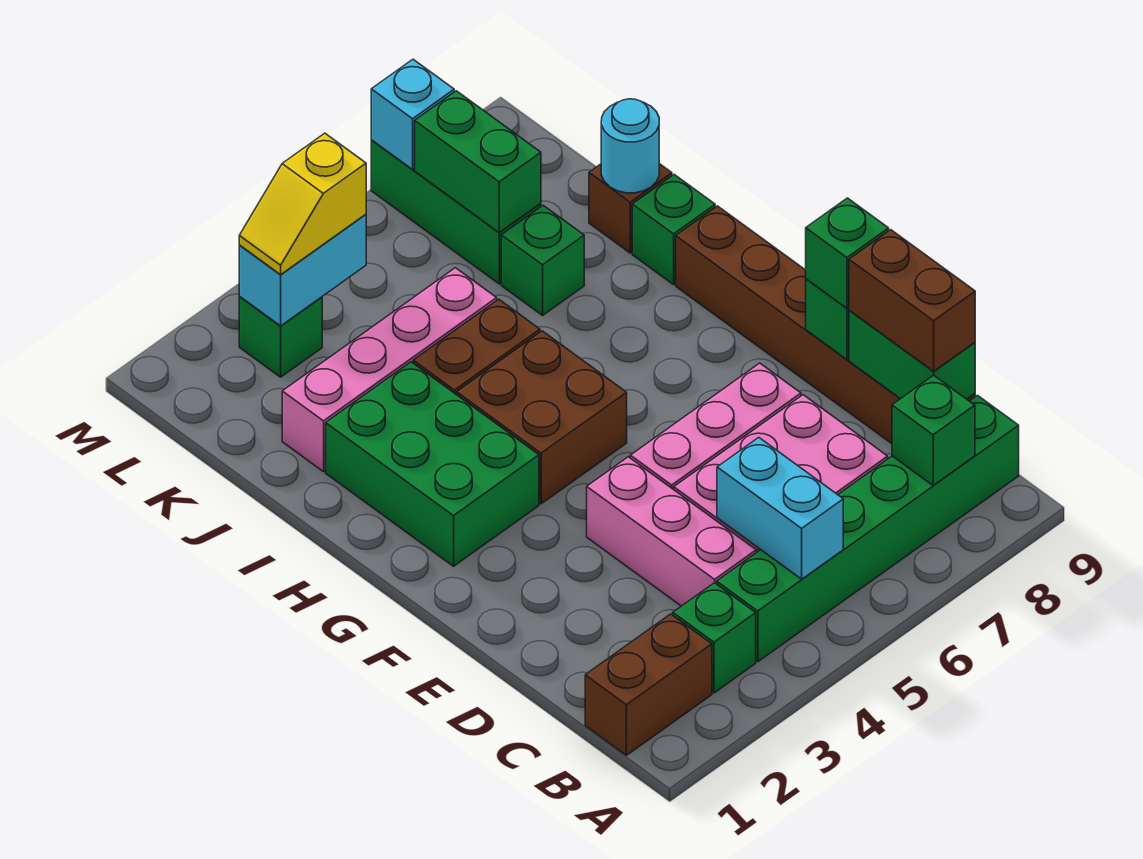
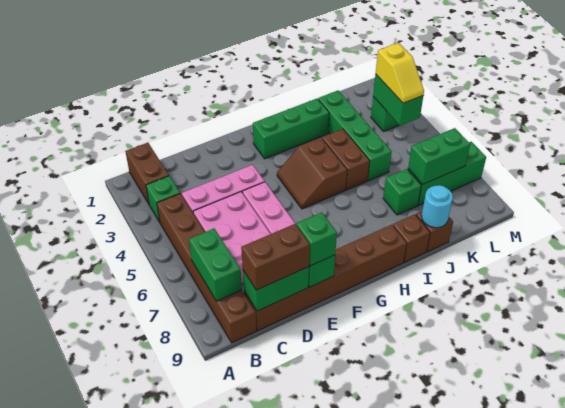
green brick B4:B9 level 1 -> brown brick B4:B9 level 1
cyan brick B5:C5 level 2 -> none
green brick B8 level 2 -> green brick B7:B8 level 2
green brick G2:I3 level 1 -> green brick G2:I2 level 1
brown brick G4:H5 level 1 -> brown slope G4:H5 level 1 top H
green brick I9 level 1 -> brown brick I9 level 1
pink brick J2:J5 level 1 -> green brick J2:J5 level 1
cyan brick L3:L4 level 2 -> green brick L3:L4 level 2
yellow slope L3:L4 level 3 top 4 -> yellow slope L3:L4 level 3 top 3
cyan brick M7 level 2 -> none

